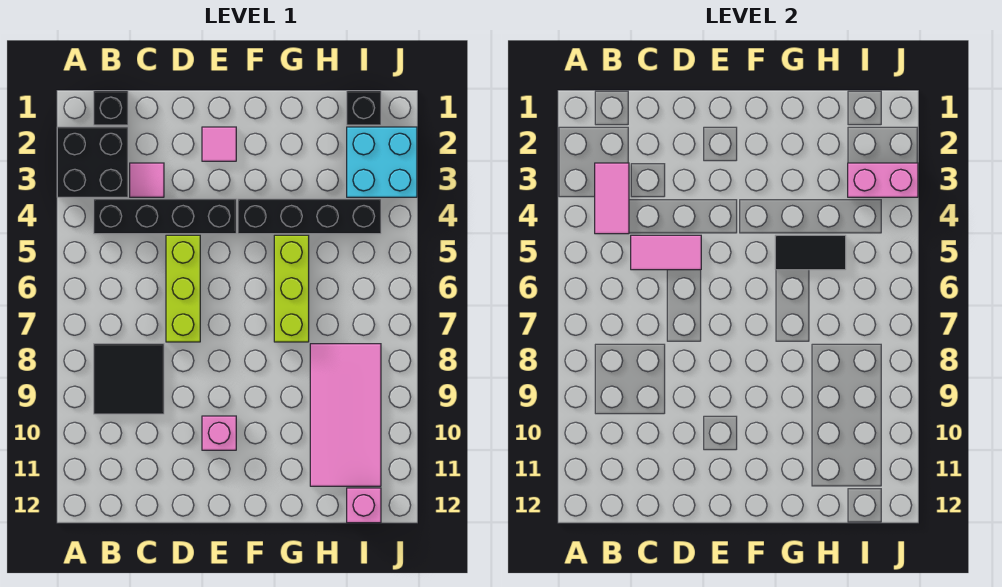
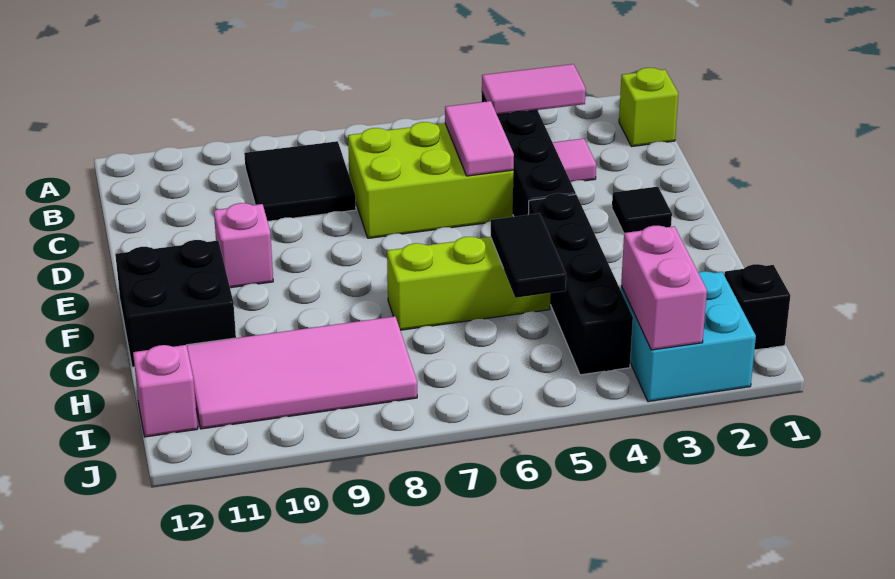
black brick A2:B3 level 1 -> black brick F11:G12 level 1
black brick B1 level 1 -> lime brick B1 level 1
lime brick D5:D7 level 1 -> lime brick C5:D7 level 1
pink tile E2 level 1 -> black tile E2 level 1

